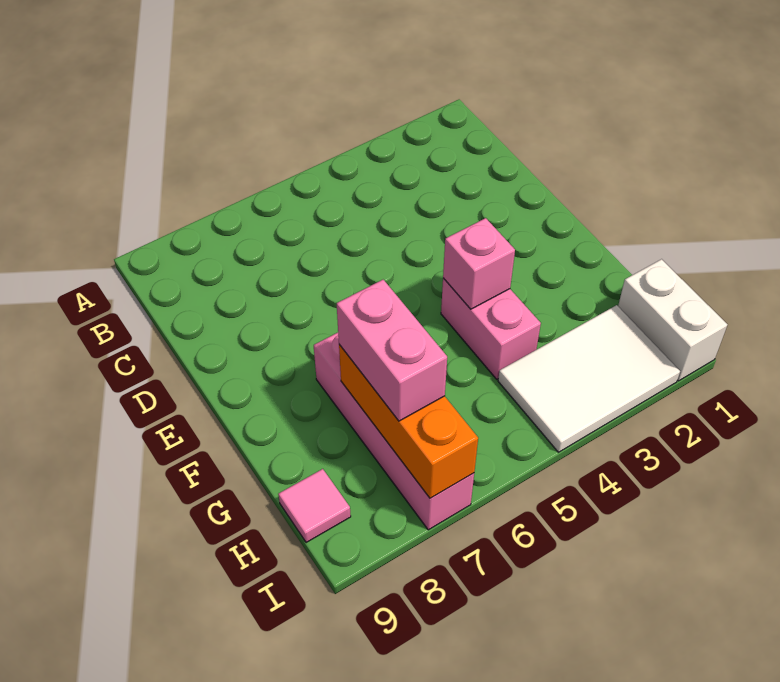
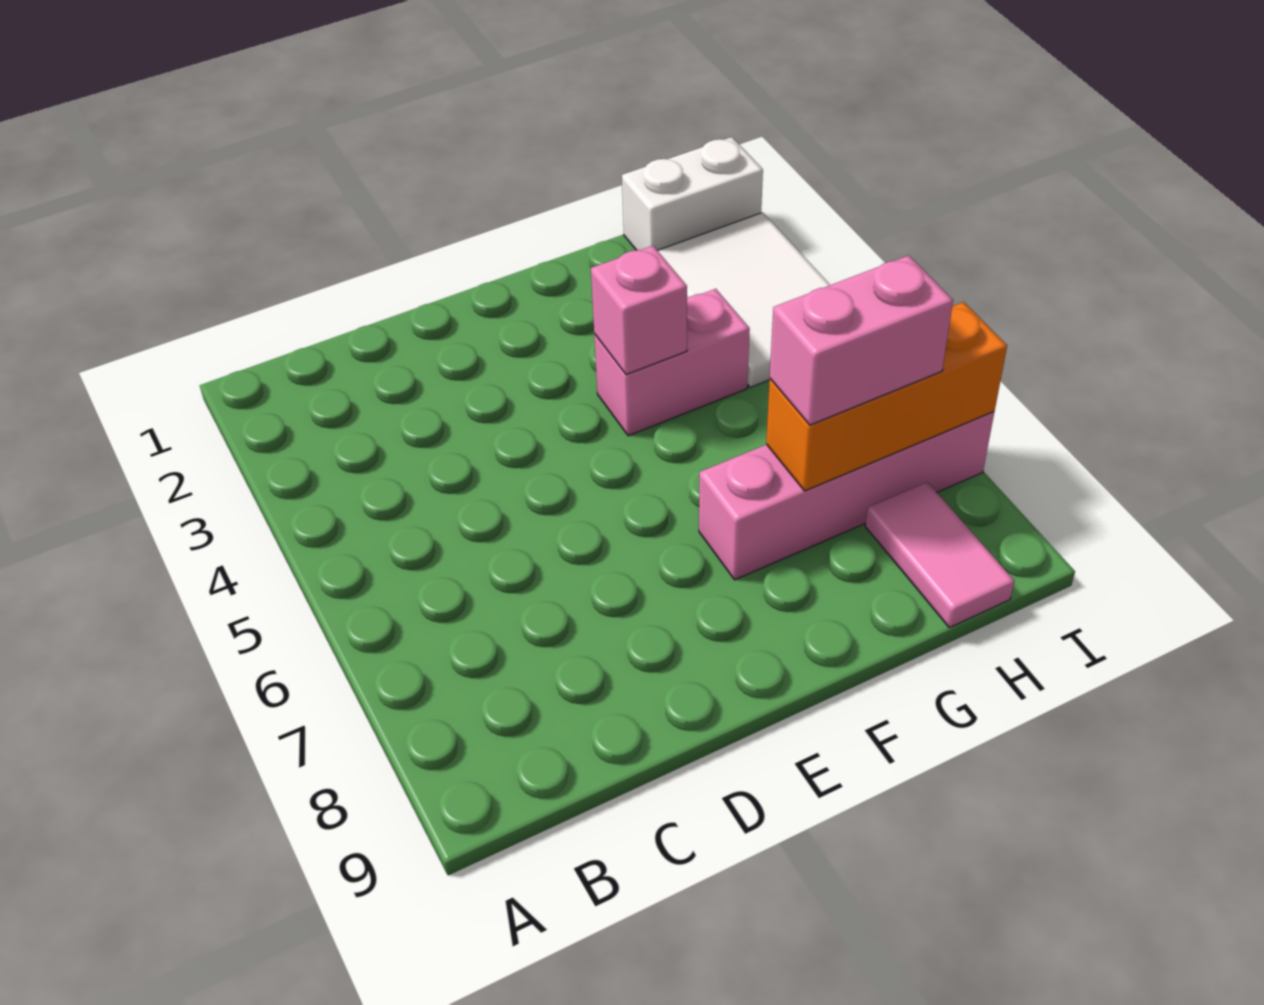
pink tile H9 level 1 -> pink tile H8:H9 level 1

